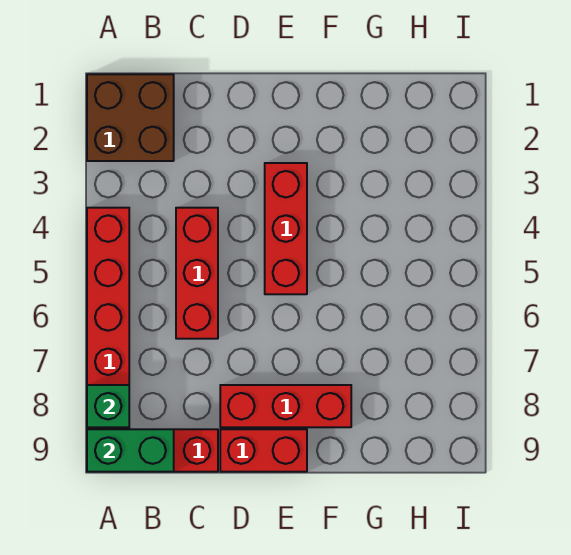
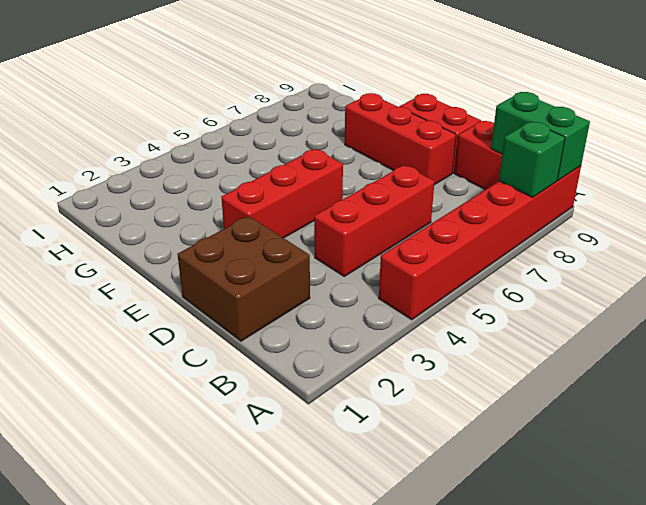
brown brick A1:B2 level 1 -> brown brick C1:D2 level 1

